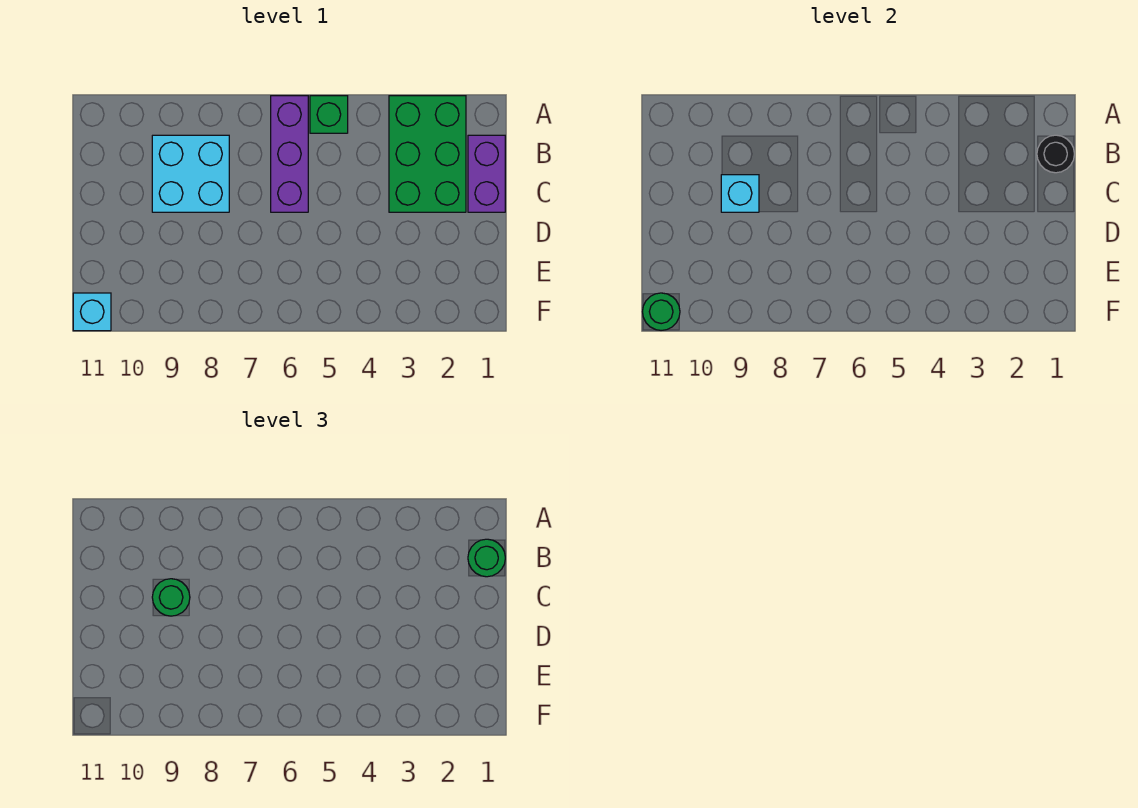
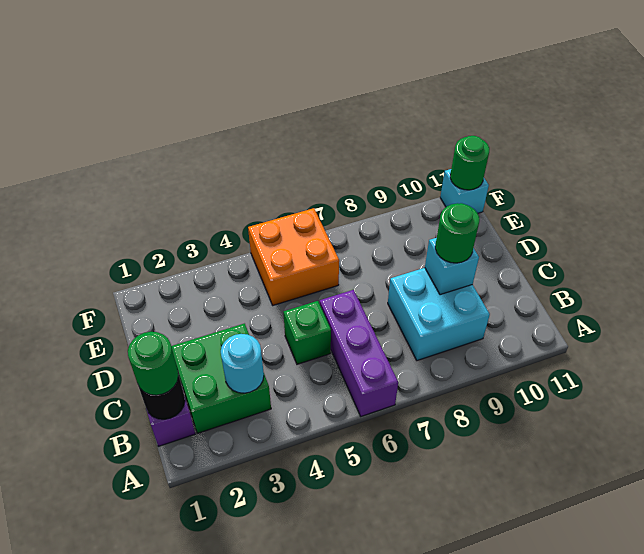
green brick A2:C3 level 1 -> green brick B2:C3 level 1
green brick A5 level 1 -> green brick C5 level 1
none -> cyan round brick B3 level 2
none -> orange brick E5:F6 level 1

